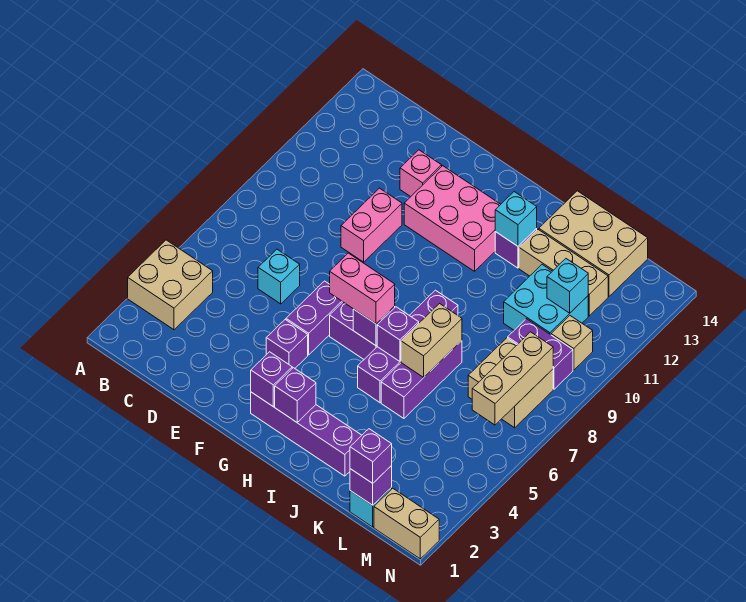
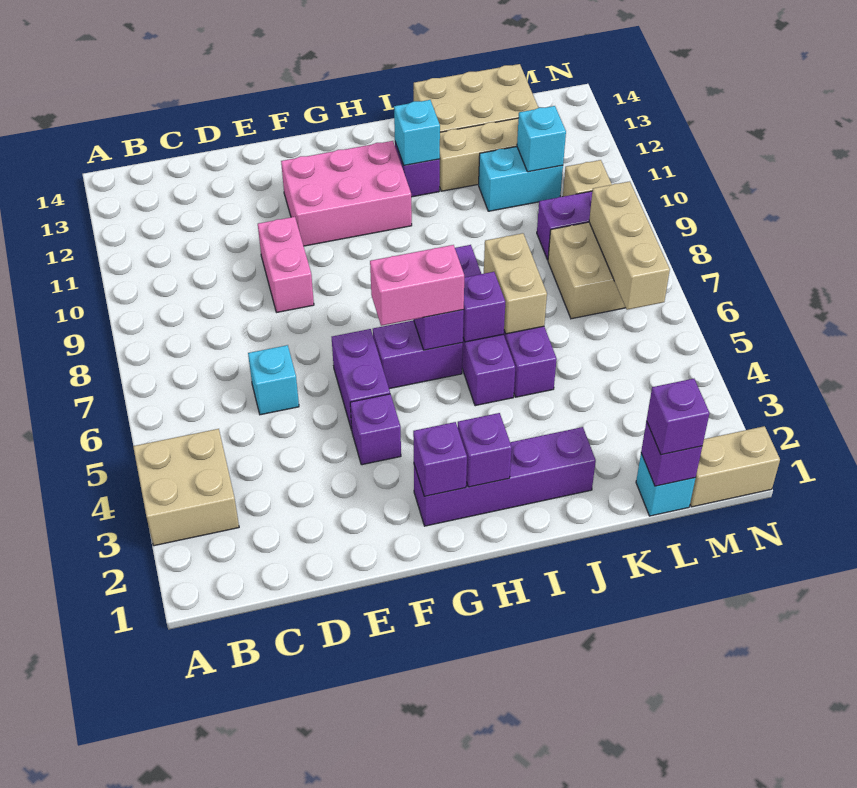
pink brick E12 level 1 -> none
cyan brick K10:L11 level 1 -> cyan brick K11:L11 level 1

